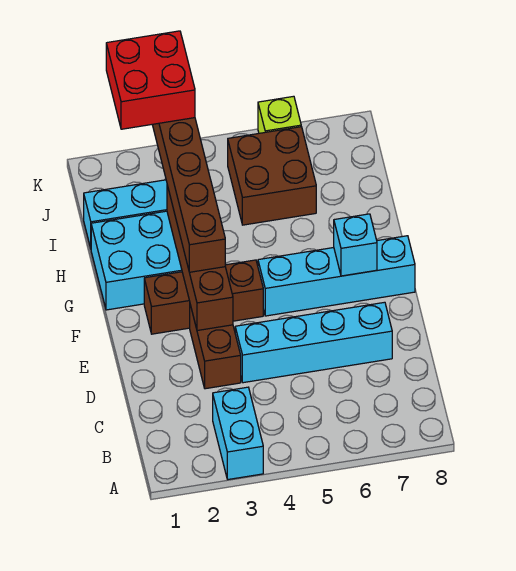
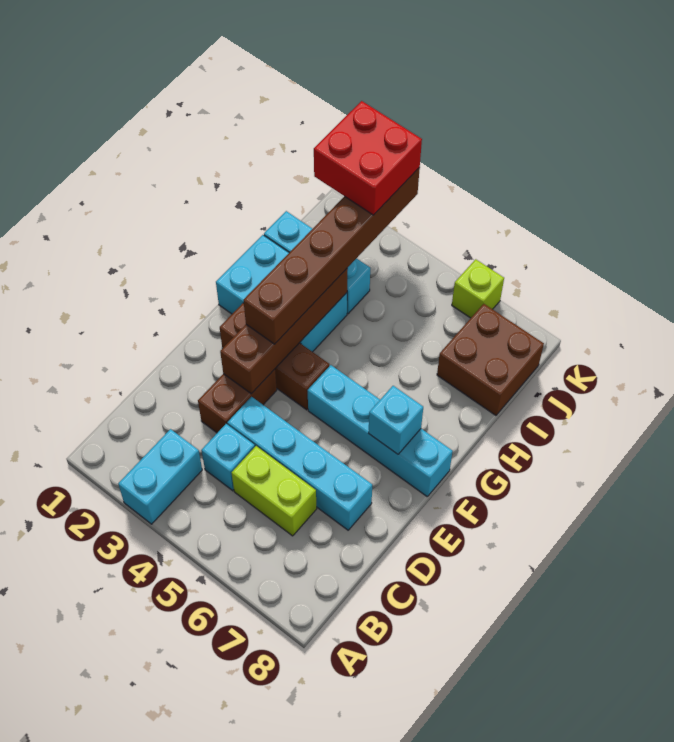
none -> cyan brick C4 level 1
none -> lime brick C5:C6 level 1
brown brick I5:J6 level 1 -> brown brick I7:J8 level 1

